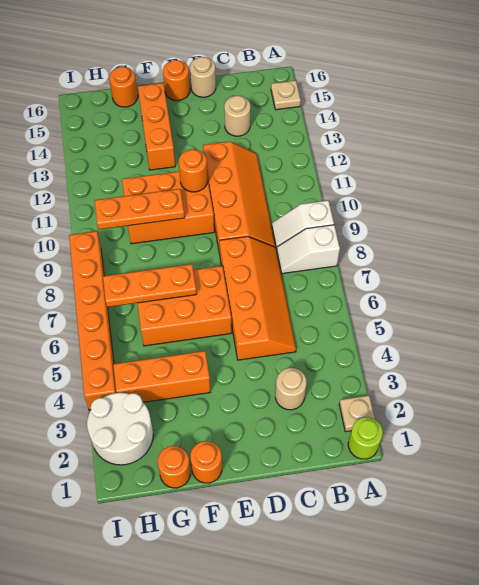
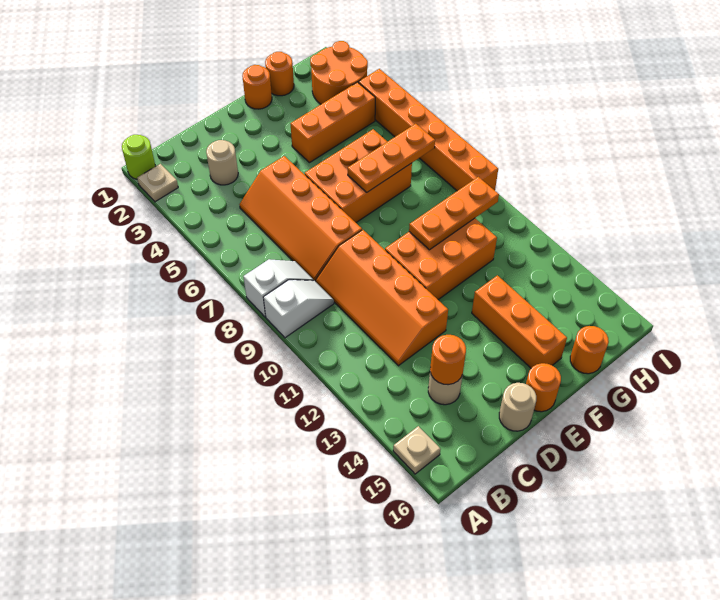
orange round brick E11 level 2 -> orange round brick C14 level 2
white round brick H2:I3 level 1 -> orange round brick H2:I3 level 1

